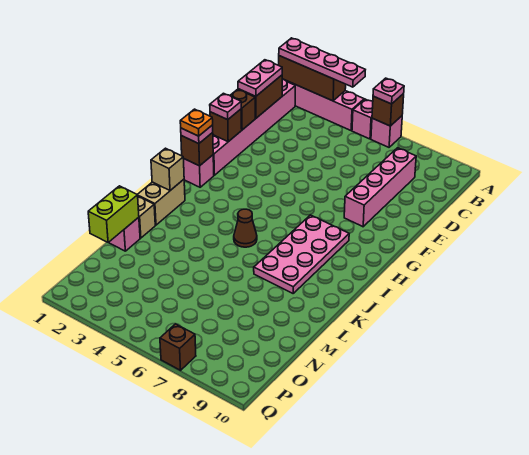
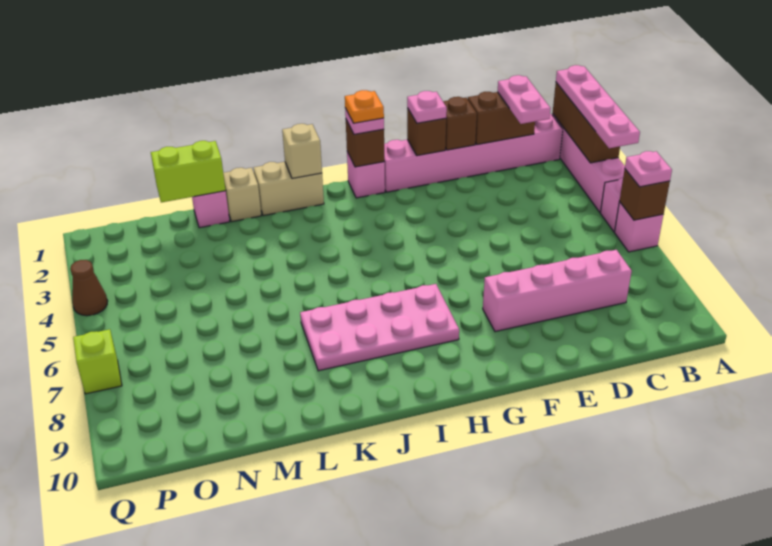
pink plate C1:D1 level 3 -> pink plate C1:C2 level 3
brown cone J5 level 1 -> brown cone Q4 level 1
brown brick Q7 level 1 -> lime brick Q7 level 1

